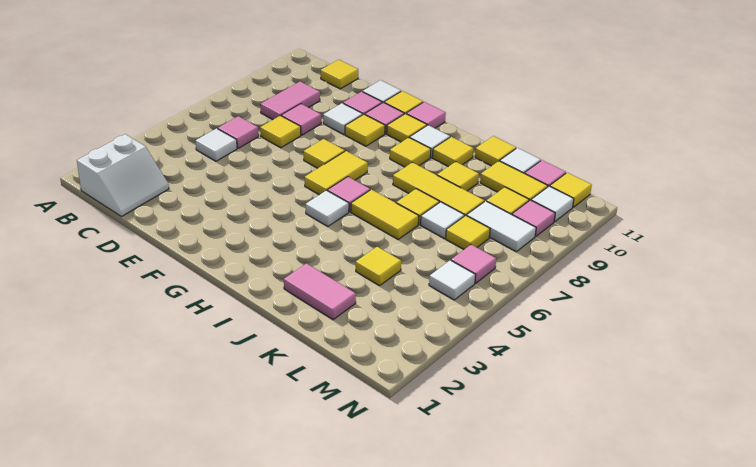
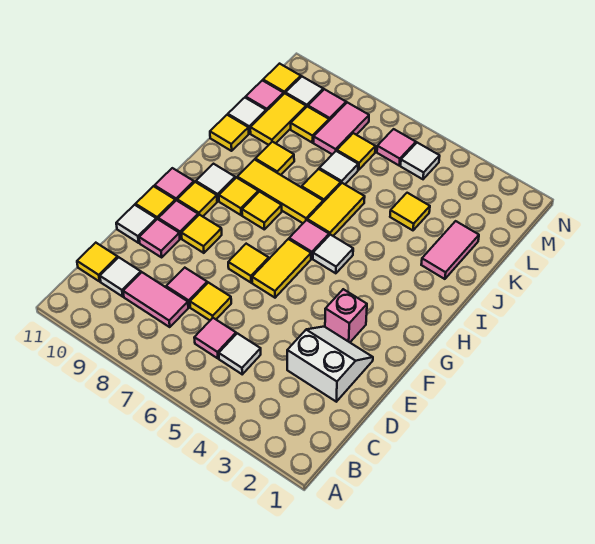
white slope B1:C2 level 1 top B -> white slope D2:E3 level 1 top D
white tile E9 level 1 -> white tile C10 level 1
none -> pink brick F3 level 1
yellow tile G6:G7 level 1 -> yellow tile F6:G6 level 1
yellow tile I8:K8 level 1 -> yellow tile I7:I9 level 1
yellow tile I10 level 1 -> yellow tile H8 level 1
white tile L8:M8 level 1 -> pink tile L8:M8 level 1

